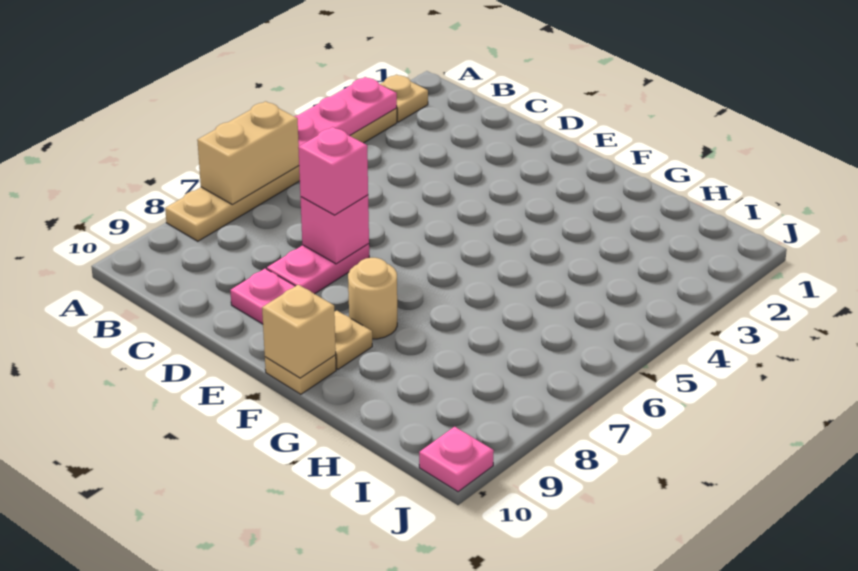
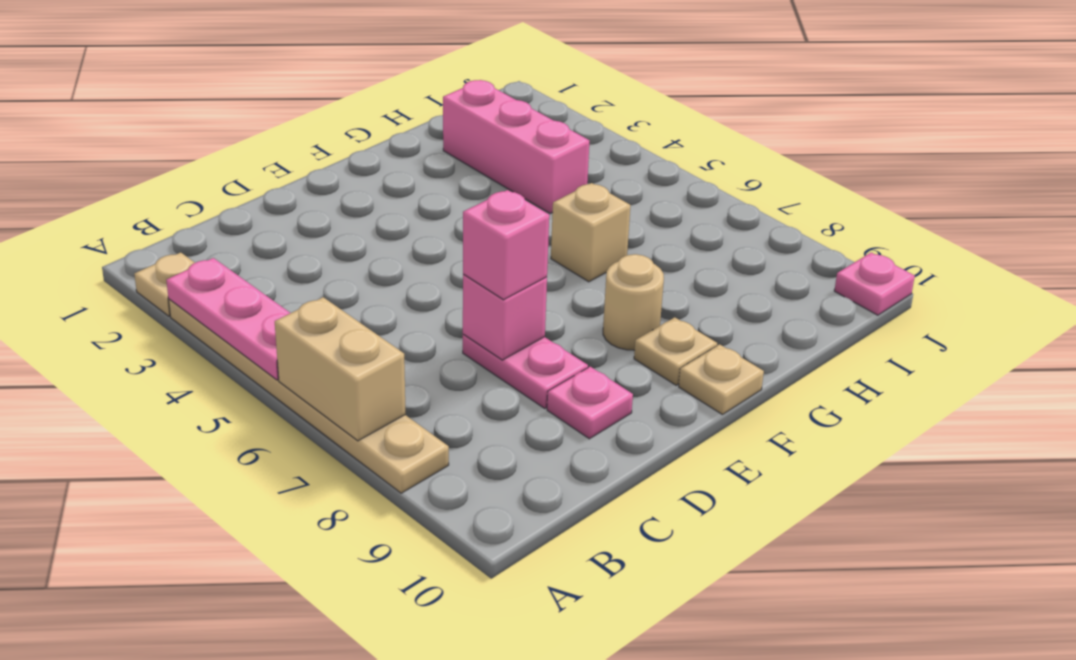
tan brick F10 level 2 -> tan brick G6 level 1
none -> pink brick H2:H4 level 1

